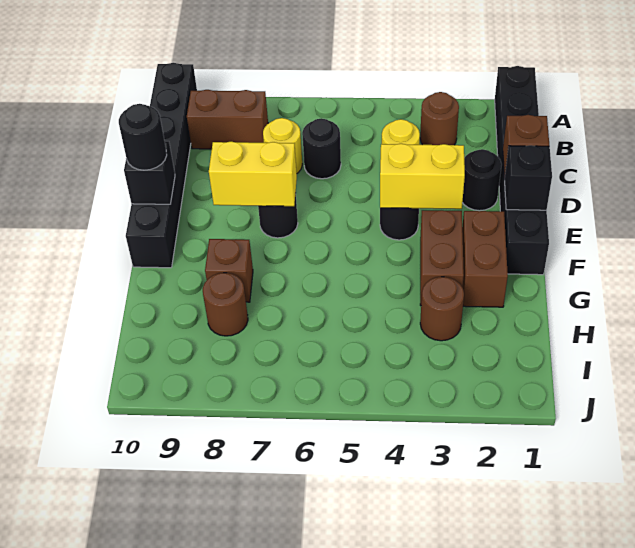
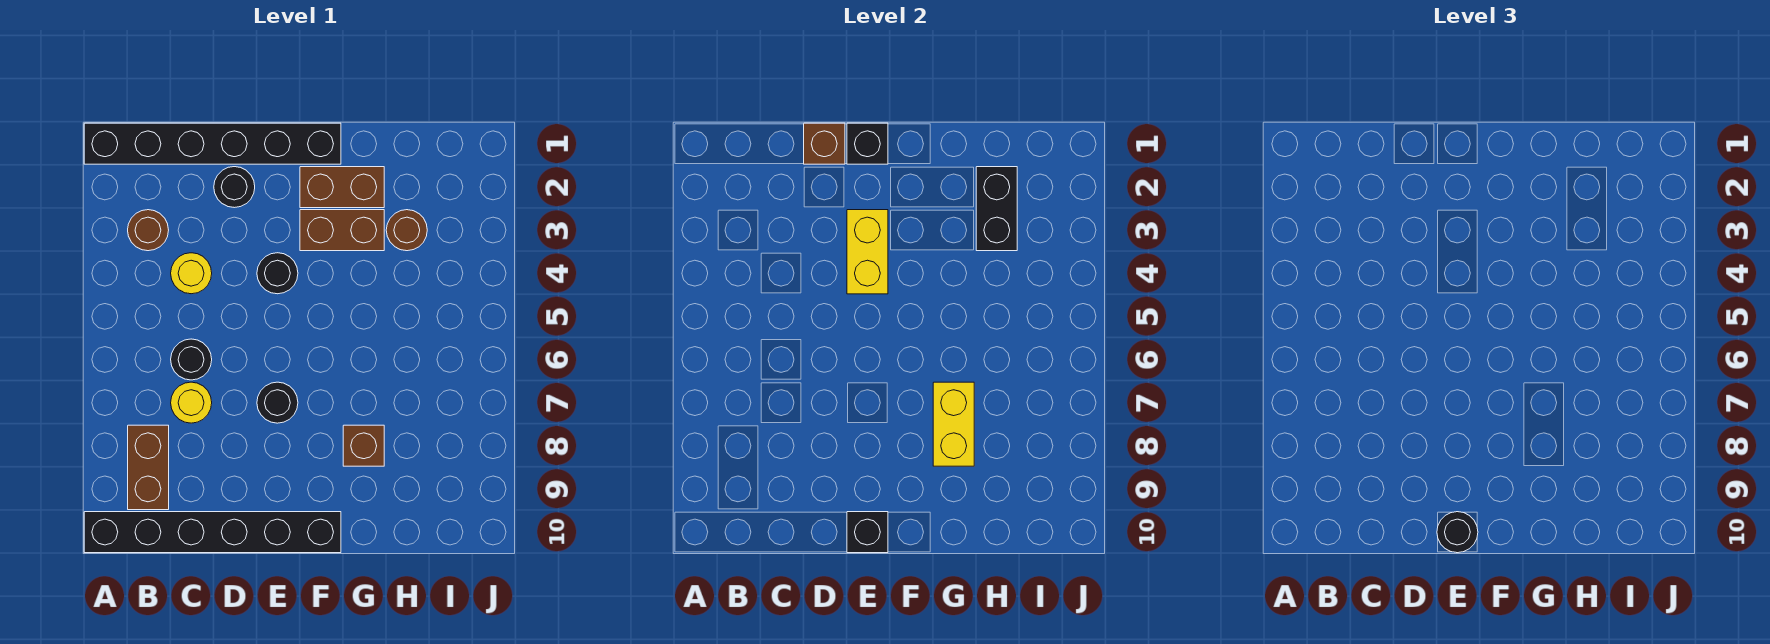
yellow brick E7:E8 level 2 -> yellow brick G7:G8 level 2
none -> black brick H2:H3 level 2
brown round brick H8 level 1 -> none

